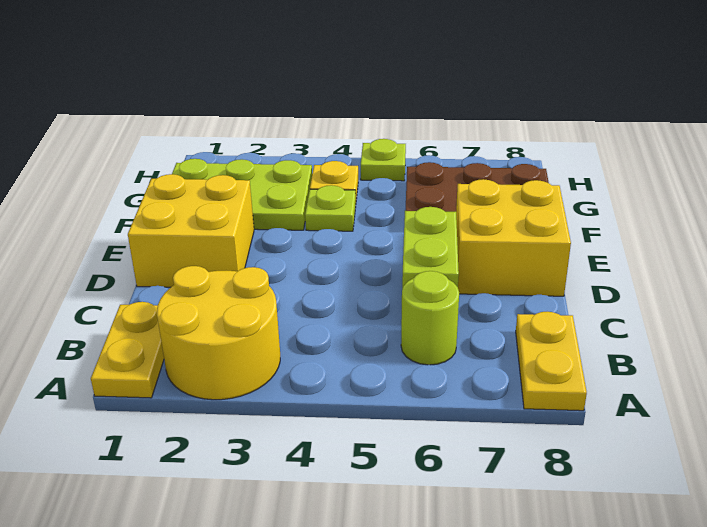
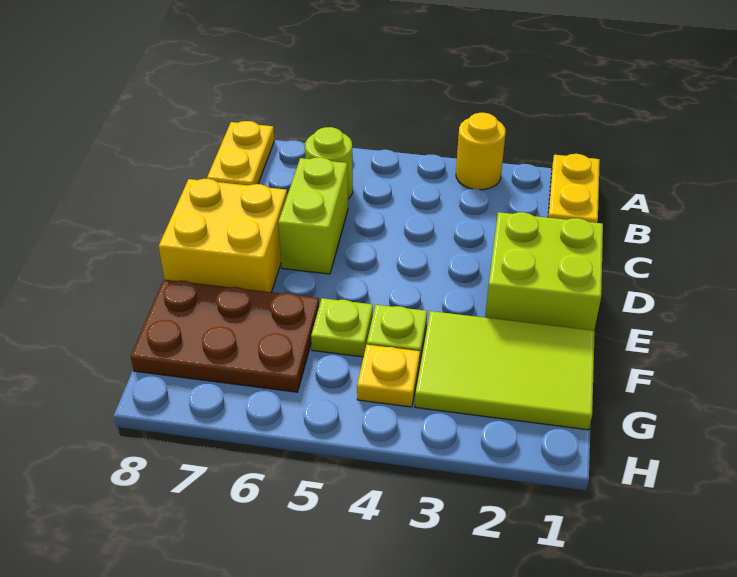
yellow round brick A2:B3 level 1 -> yellow round brick A3 level 1
yellow brick D1:E2 level 1 -> lime brick D1:E2 level 1
lime plate F1:G3 level 1 -> lime tile F1:G3 level 1
lime plate H5 level 1 -> lime plate F5 level 1

